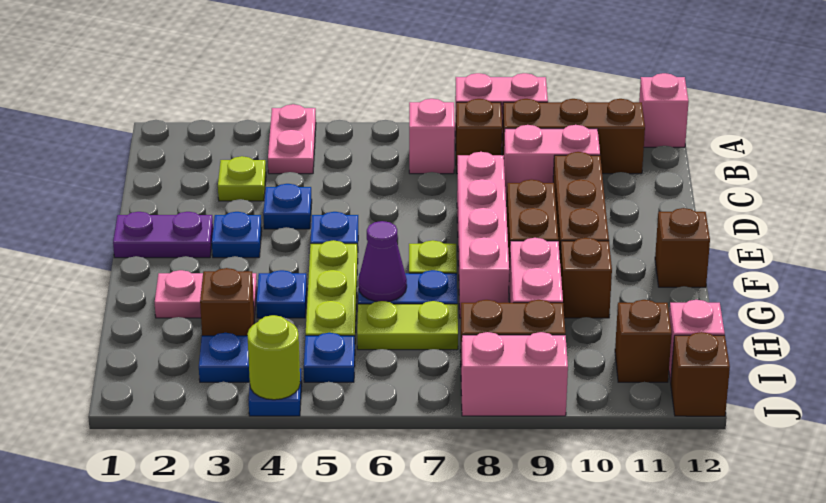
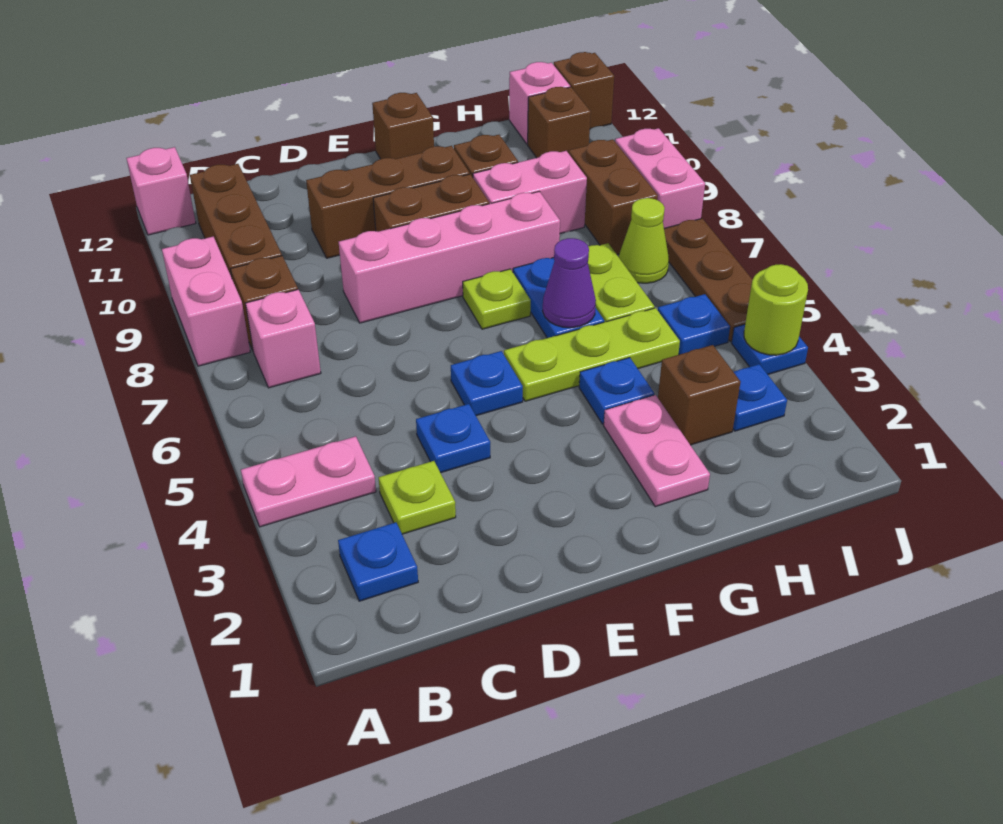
pink brick C9:C10 level 1 -> none
purple plate E1:E2 level 1 -> none
blue plate E3 level 1 -> blue plate B2 level 1
none -> lime cone I7 level 1
none -> brown plate J5:J7 level 1

